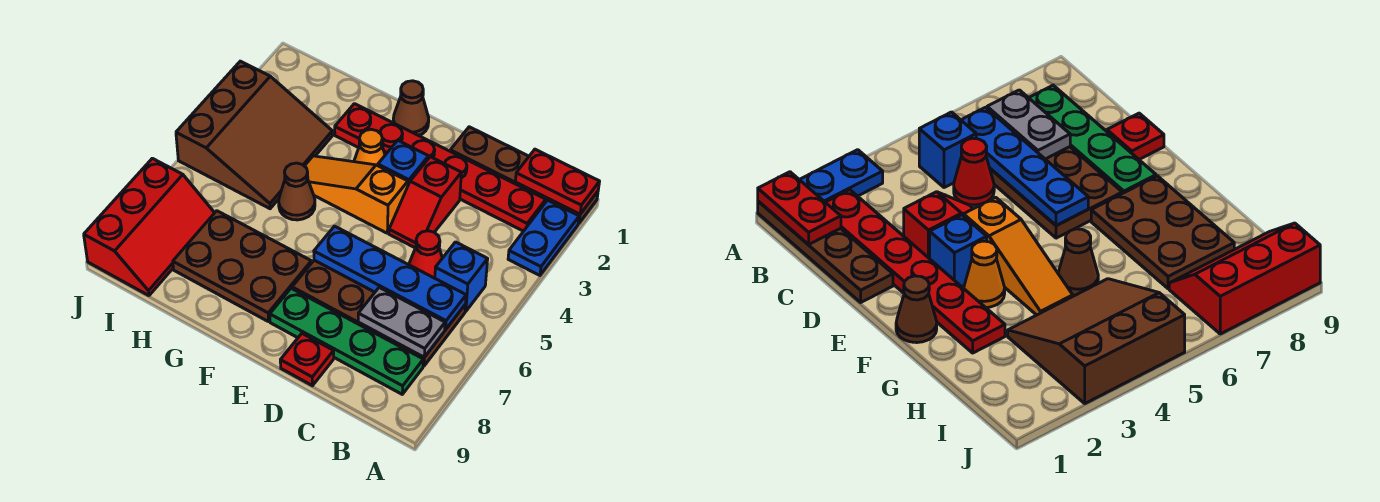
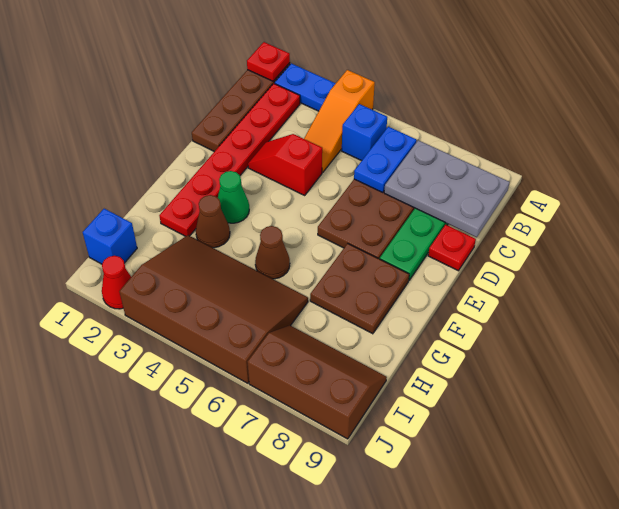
red plate A1:B1 level 2 -> red plate A1 level 2
blue plate B6:E6 level 2 -> blue plate B6:C6 level 2
grey plate B7:C7 level 2 -> grey plate B7:C9 level 2
red cone C5 level 1 -> red cone J2 level 1
red slope D3:D4 level 1 top 3 -> red slope D3:D4 level 1 top 4
blue brick E3 level 1 -> blue brick I1 level 1
orange slope E4:G4 level 1 top E -> orange slope A4:C4 level 1 top A
brown cone F1 level 1 -> brown cone G3 level 1
orange cone F3 level 1 -> green cone F3 level 1
brown plate F7:H8 level 1 -> brown plate F7:G8 level 1
brown slope H3:J5 level 1 top J -> brown slope H3:J6 level 1 top J
red slope I7:J9 level 1 top J -> brown slope I7:J9 level 1 top J

